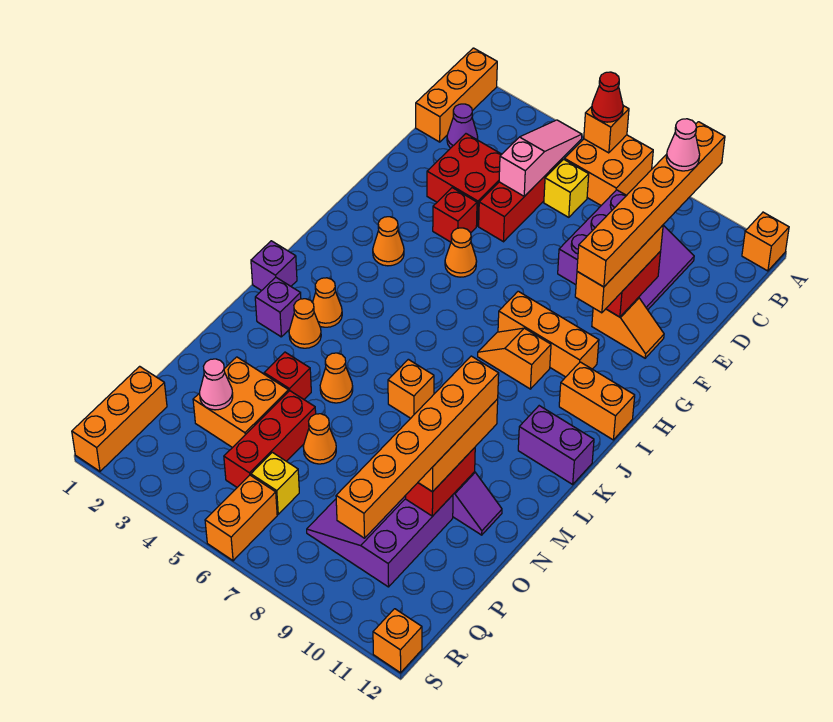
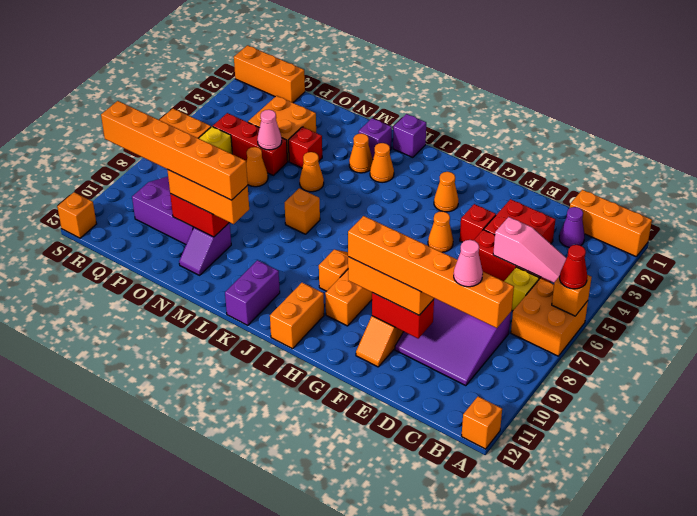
pink cone P3 level 2 -> pink cone O5 level 2

